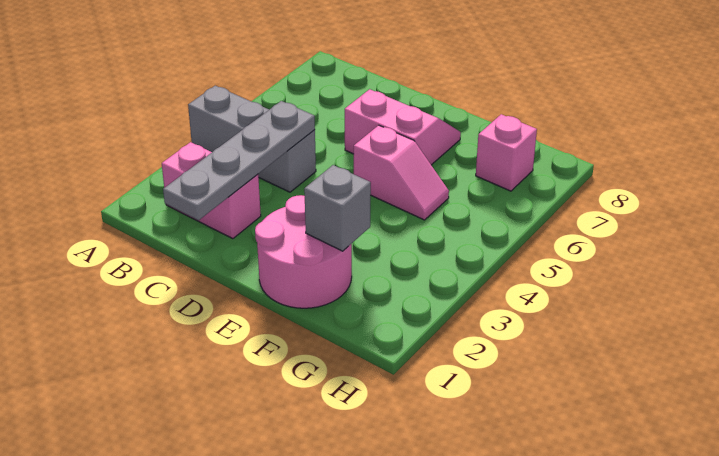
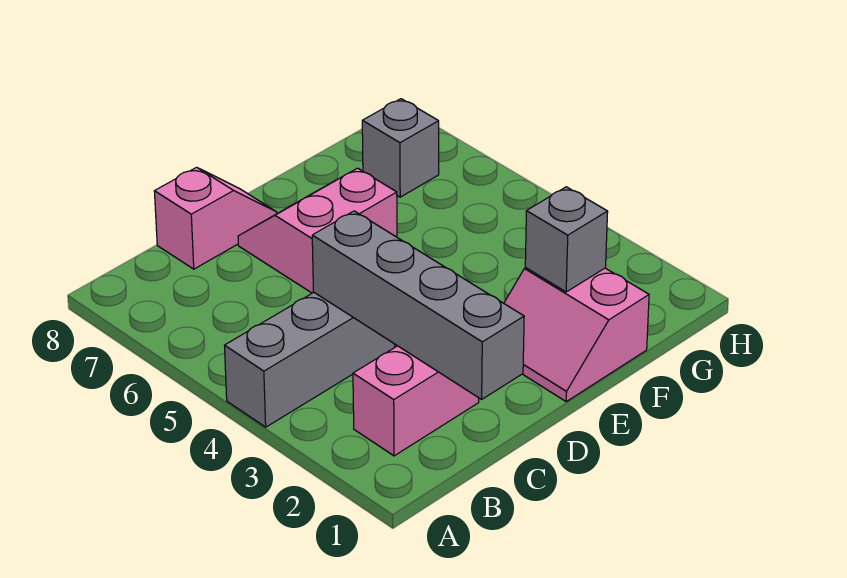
grey plate C1:C4 level 2 -> grey brick C1:C4 level 2
pink round brick E1:F2 level 1 -> pink slope E1:F2 level 1 top F
pink slope E5:F5 level 1 top E -> pink slope C8:D8 level 1 top C
pink brick G7 level 1 -> grey brick G7 level 1

